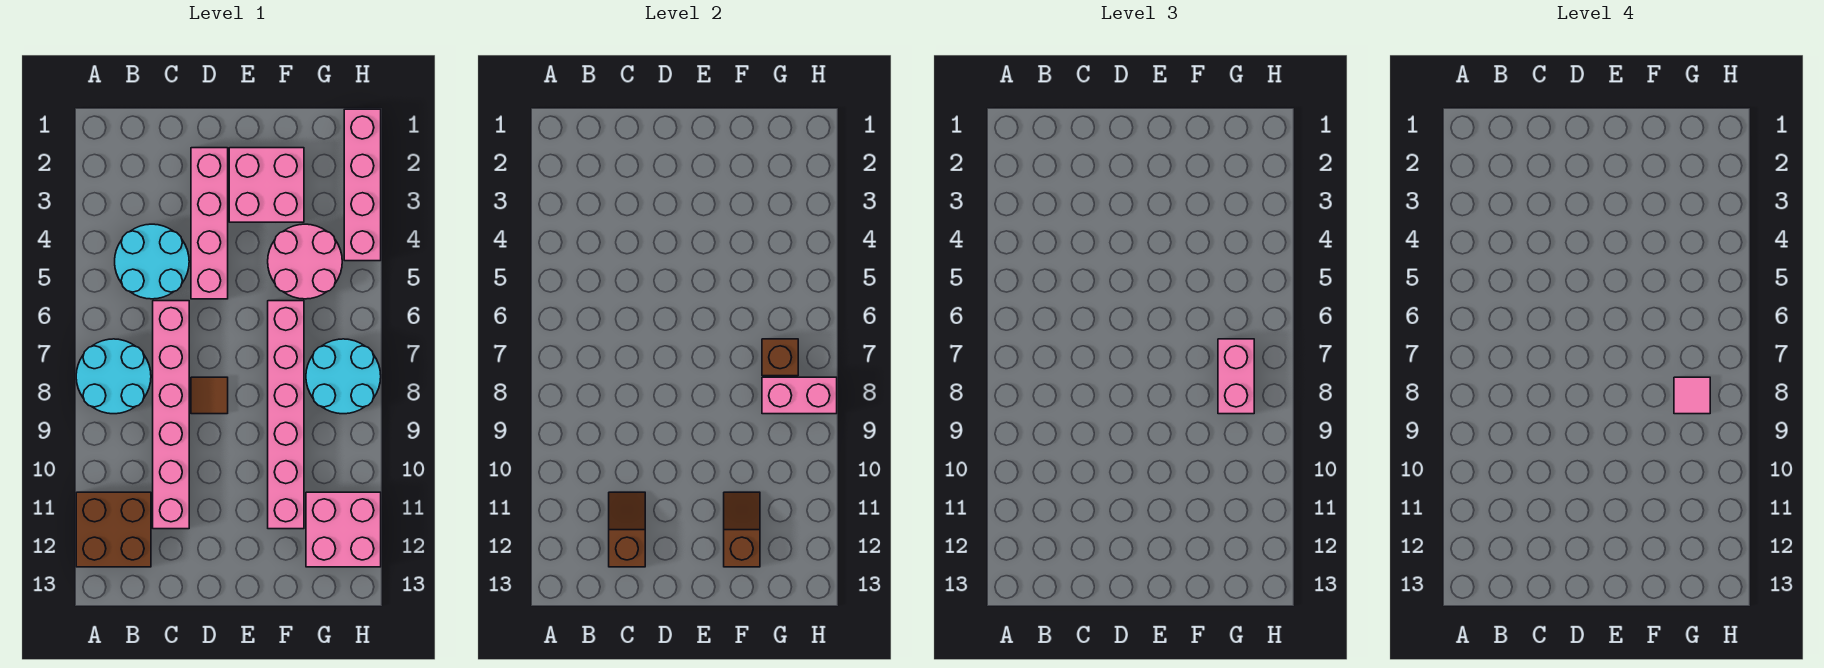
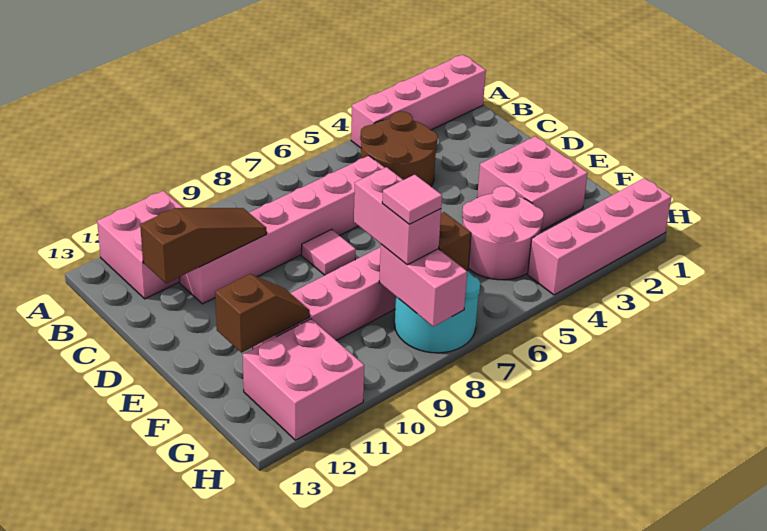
cyan round brick A7:B8 level 1 -> none
brown brick A11:B12 level 1 -> pink brick A11:B12 level 1
cyan round brick B4:C5 level 1 -> brown round brick B4:C5 level 1
brown slope C11:C12 level 2 top 12 -> brown slope C10:C12 level 2 top 12
pink brick D2:D5 level 1 -> pink brick A1:A4 level 1
brown tile D8 level 1 -> pink tile D8 level 1
pink brick G7:G8 level 3 -> pink brick F8:G8 level 3

